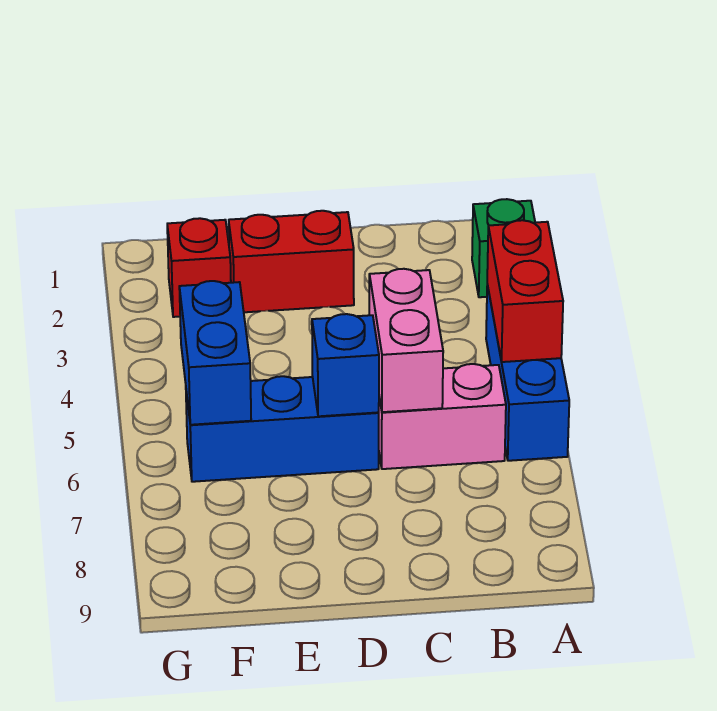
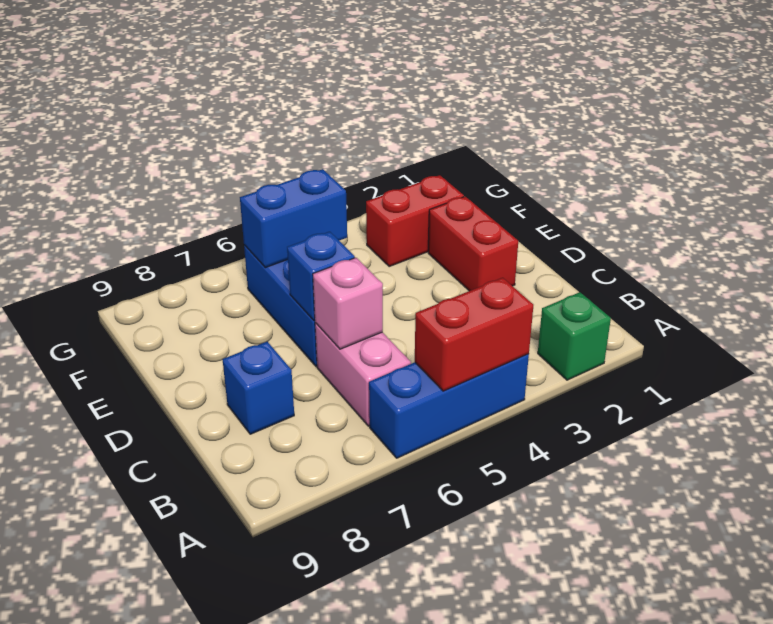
pink brick C5:C6 level 2 -> pink brick C6 level 2
none -> blue brick C8 level 1
red brick F2 level 1 -> red brick F2:F3 level 1

